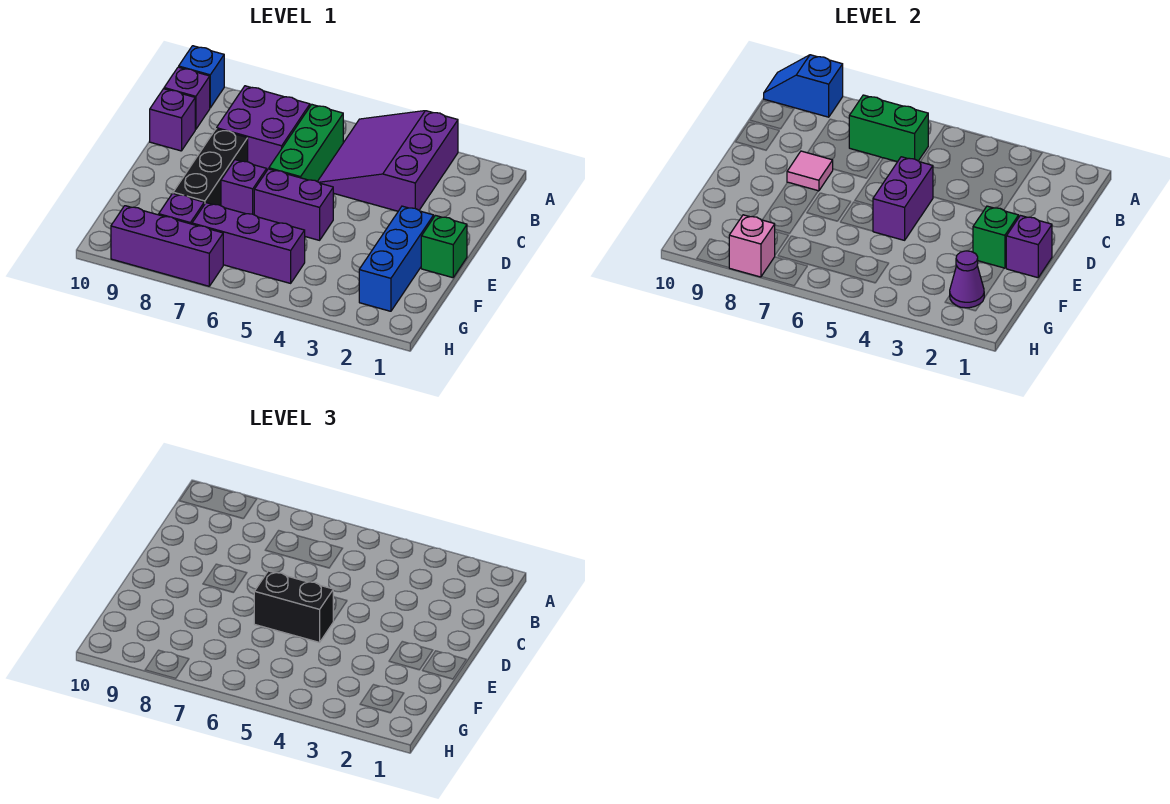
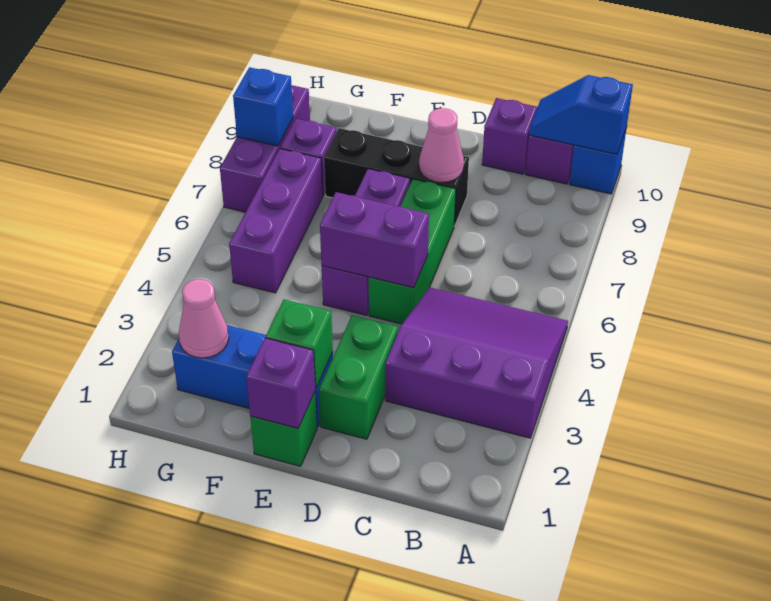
blue slope A9:A10 level 2 top 9 -> blue slope A10:B10 level 2 top A
green brick B6:D6 level 1 -> green brick D5:D7 level 1
green brick B6:B7 level 2 -> green brick D2:D3 level 1
purple brick B7:C8 level 1 -> none
pink tile D8 level 2 -> pink cone D8 level 2
black brick E5:E6 level 3 -> none
purple cone G2 level 2 -> pink cone G2 level 2
pink brick H8 level 2 -> blue brick H8 level 2

